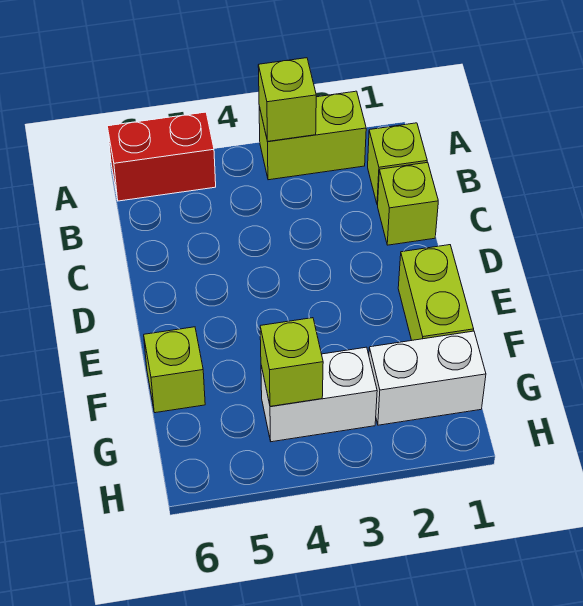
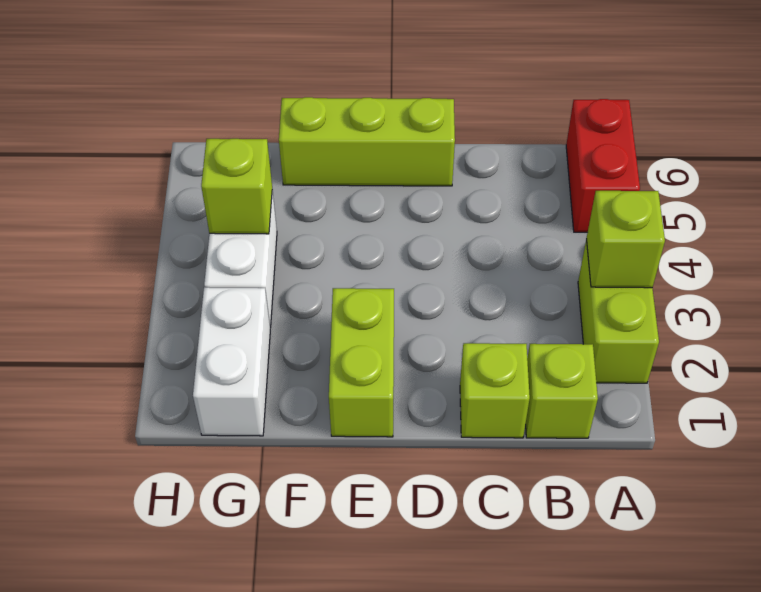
lime brick E1:F1 level 1 -> lime brick E1:E2 level 1
lime brick F6 level 1 -> lime brick D6:F6 level 1

